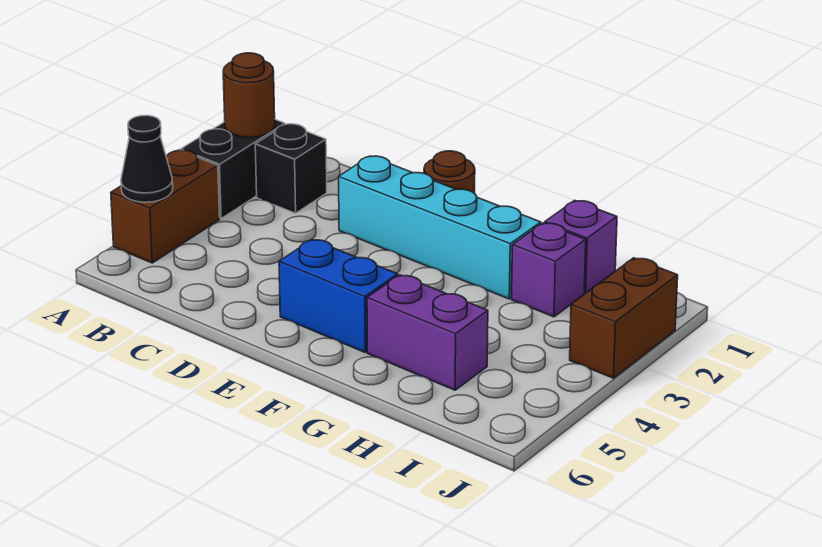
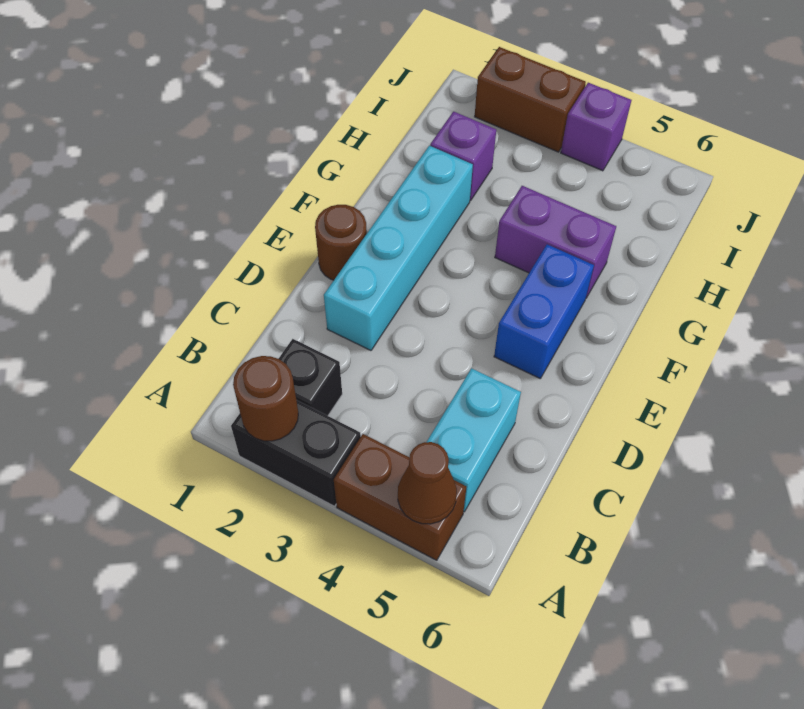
black cone A5 level 2 -> brown cone A5 level 2
none -> cyan brick B5:C5 level 1
purple brick G5:H5 level 1 -> purple brick G4:G5 level 1
purple brick H1 level 1 -> purple brick J4 level 1

